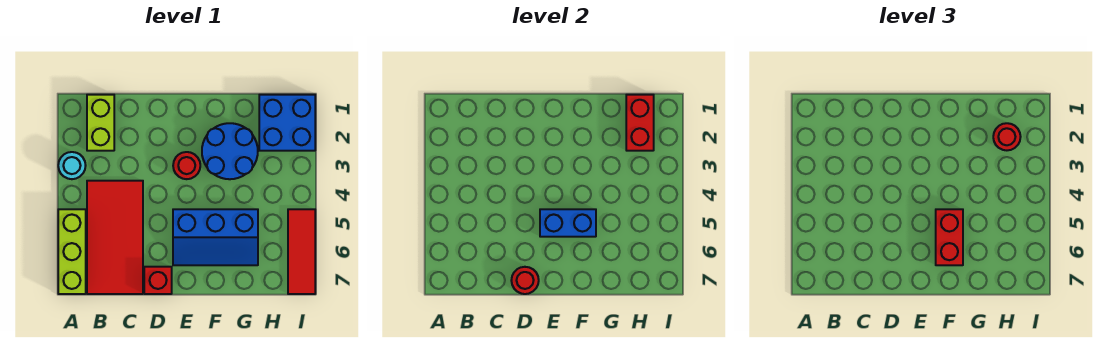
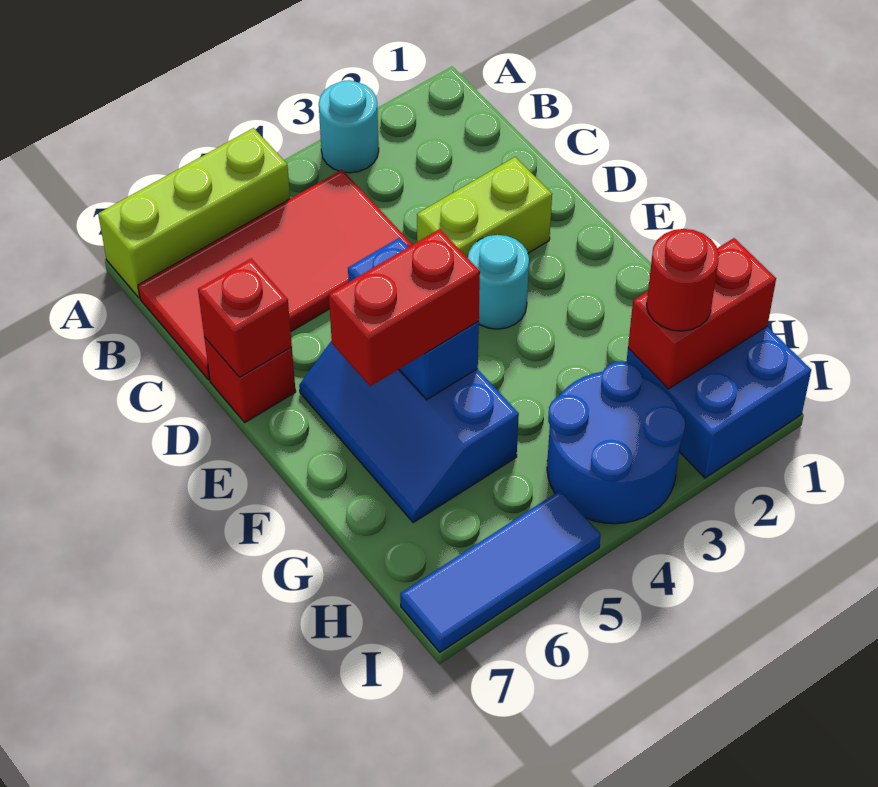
lime brick B1:B2 level 1 -> lime brick D2:D3 level 1
red round brick D7 level 2 -> red brick D7 level 2
red round brick E3 level 1 -> cyan round brick E3 level 1
blue round brick F2:G3 level 1 -> blue round brick H3:I4 level 1
red tile I5:I7 level 1 -> blue tile I5:I7 level 1

